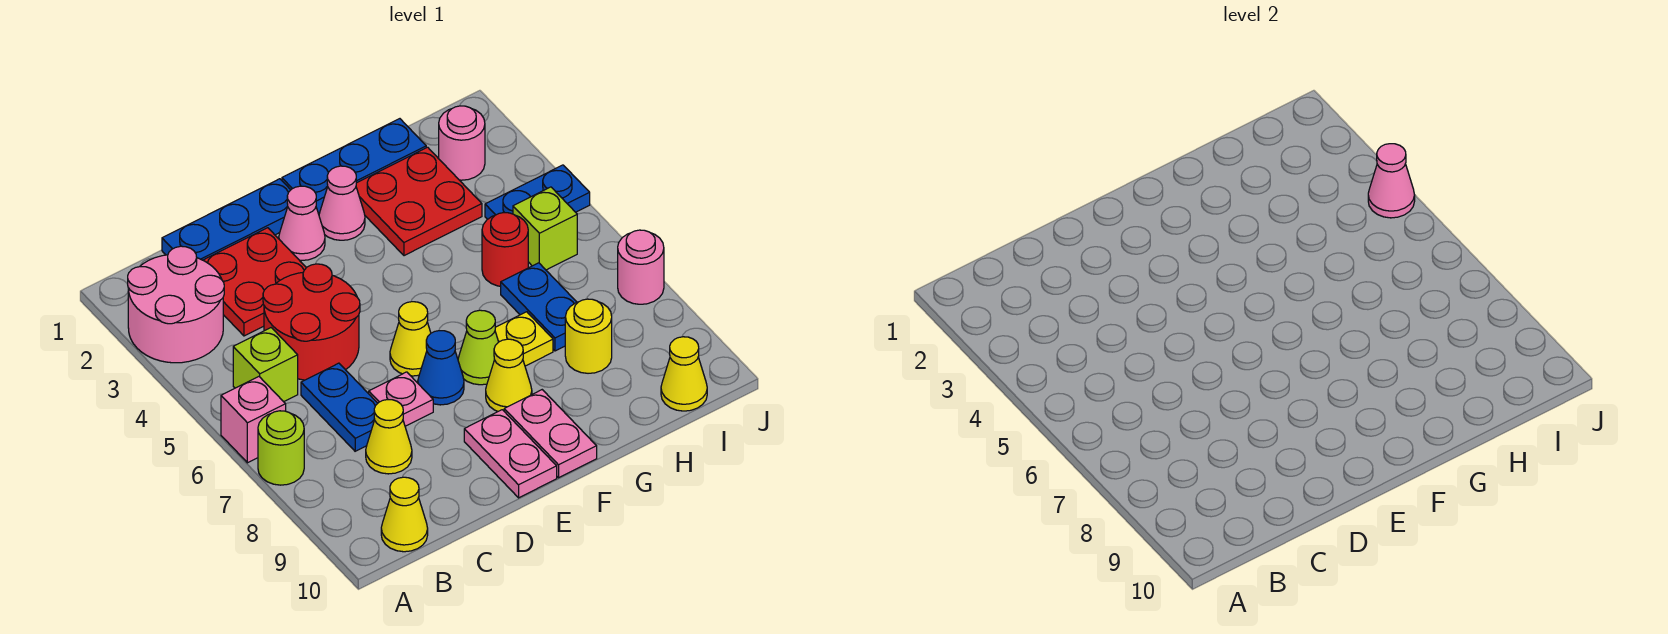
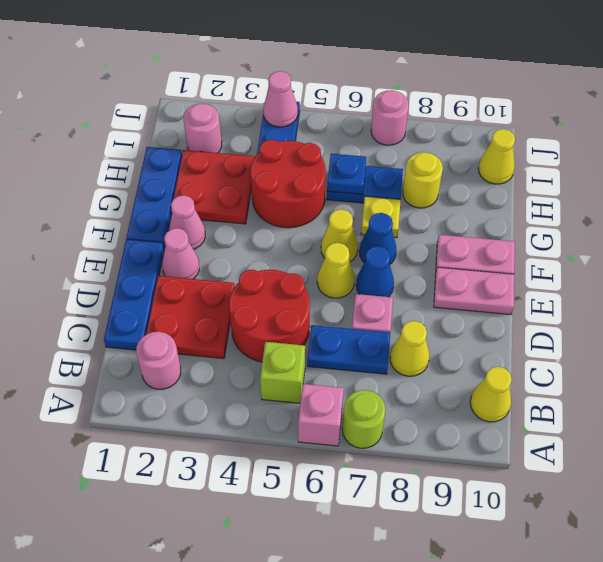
pink round brick A2:B3 level 1 -> pink round brick B2 level 1
lime cone F7 level 1 -> blue cone F7 level 1
yellow cone F8 level 1 -> yellow cone F6 level 1
red round brick H5 level 1 -> red round brick G4:H5 level 1
none -> blue plate H6 level 2
lime brick I5 level 1 -> none

